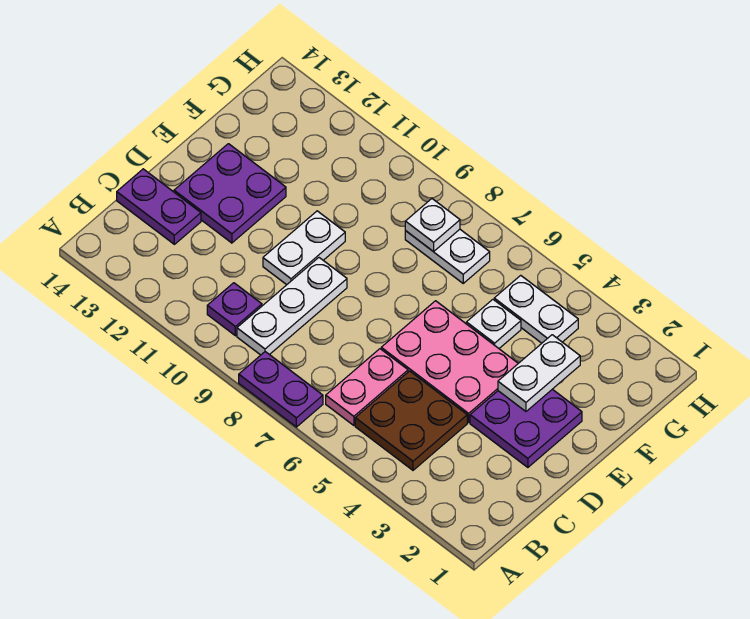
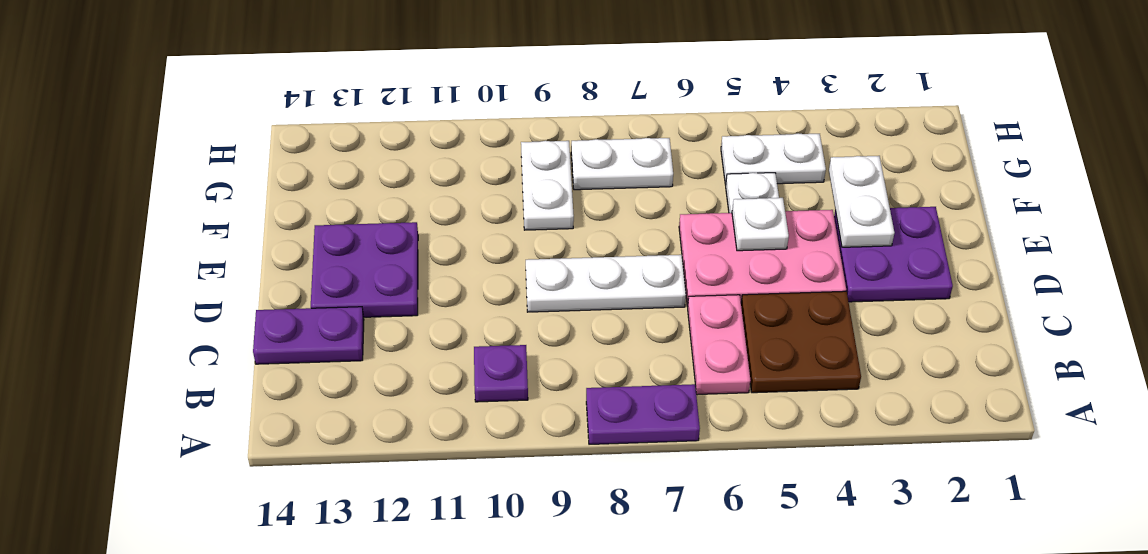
white plate B9:D9 level 1 -> white plate D7:D9 level 1
white plate D10:E10 level 1 -> white plate F9:G9 level 1
white plate G8 level 2 -> white plate E5 level 2

